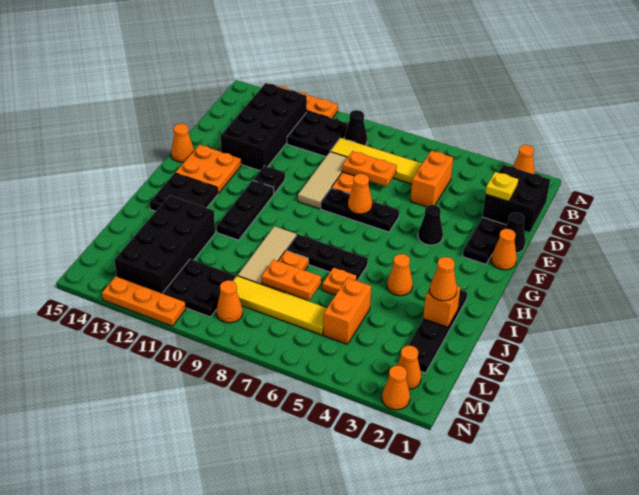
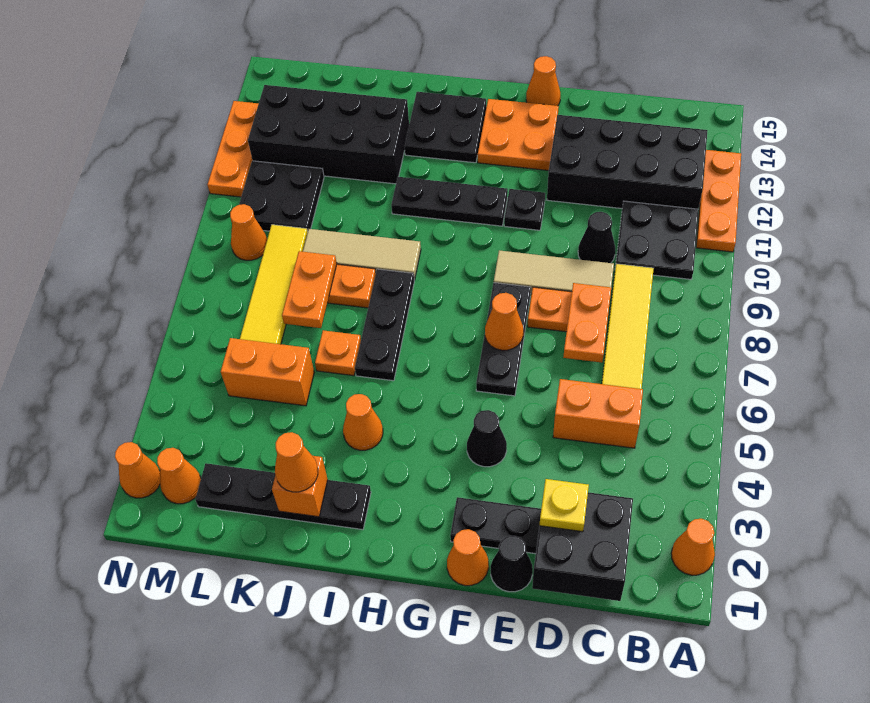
black cone B9 level 1 -> black cone D10 level 1

